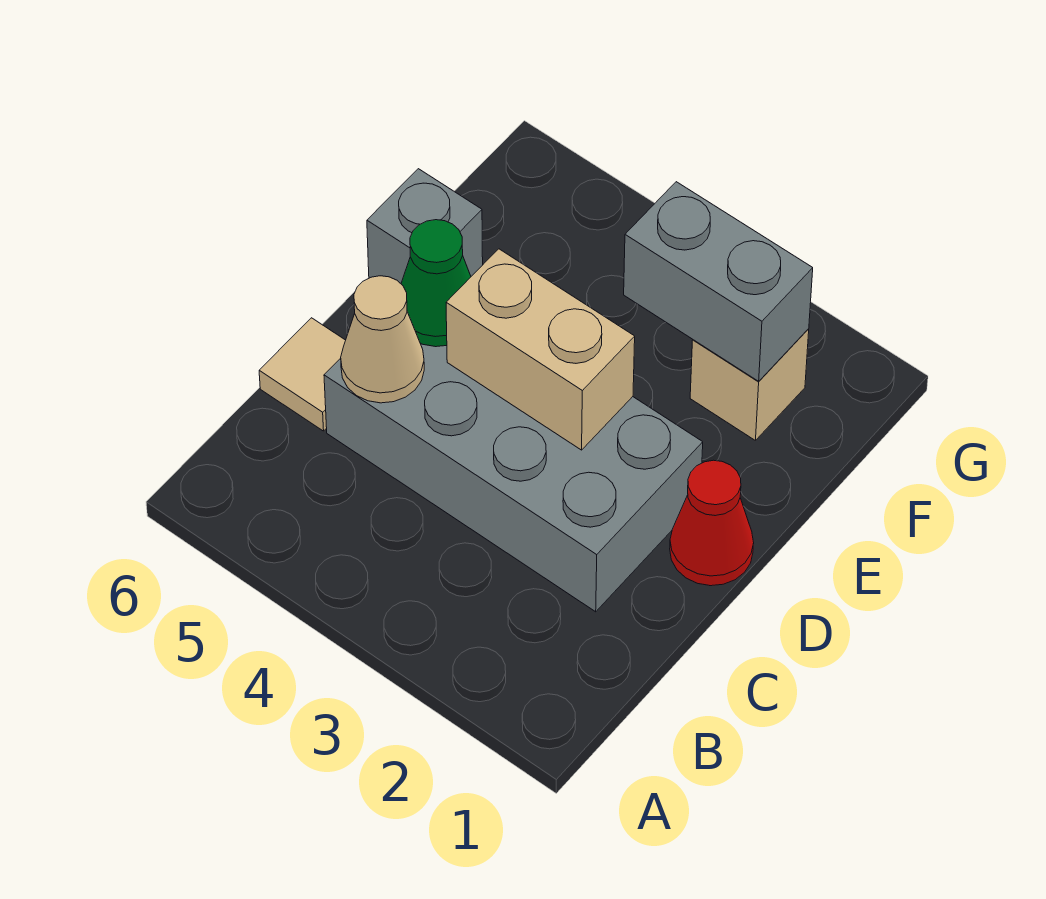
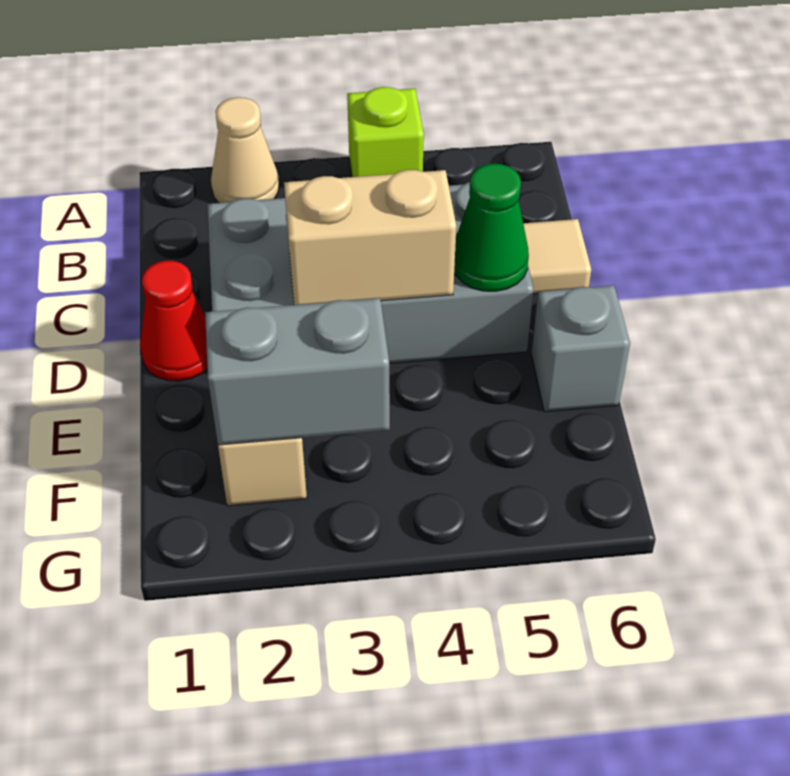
none -> lime brick A4 level 1
tan cone C5 level 2 -> tan cone A2 level 1

